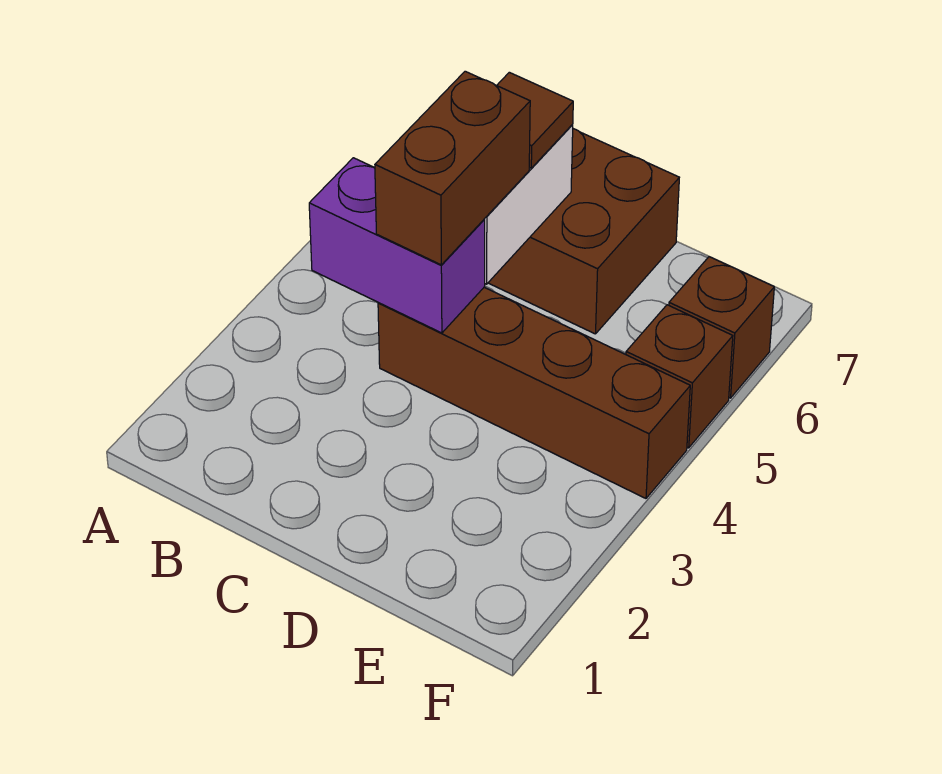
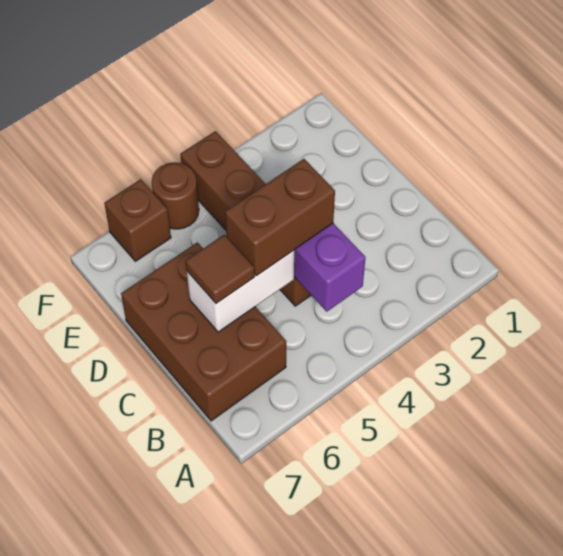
brown brick F5 level 1 -> brown round brick F5 level 1

